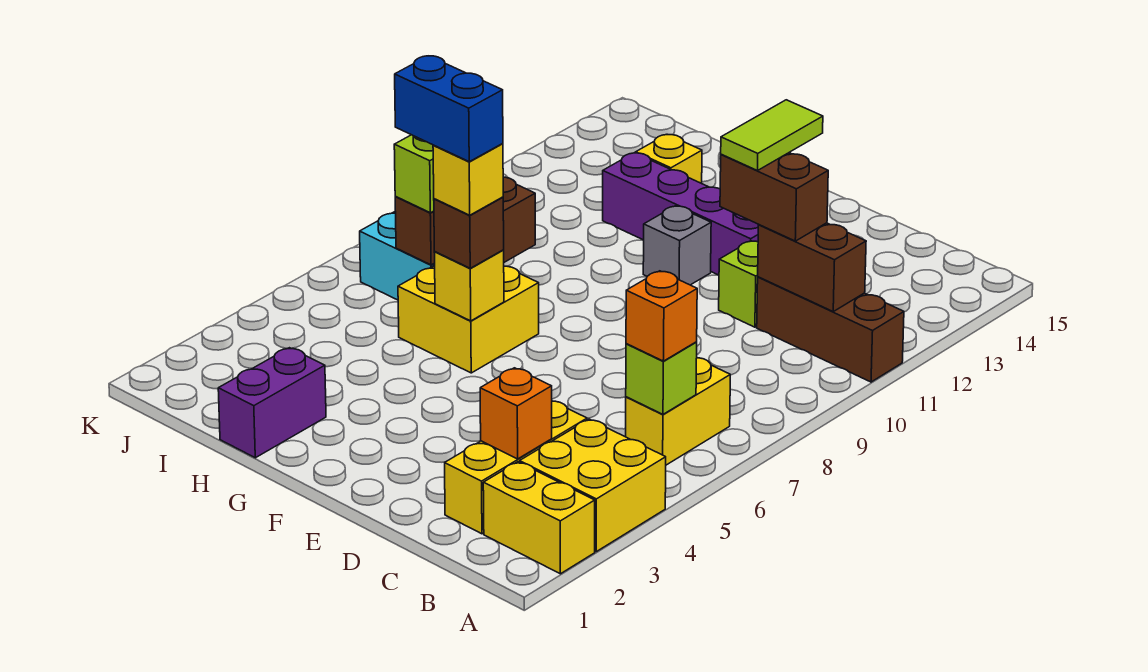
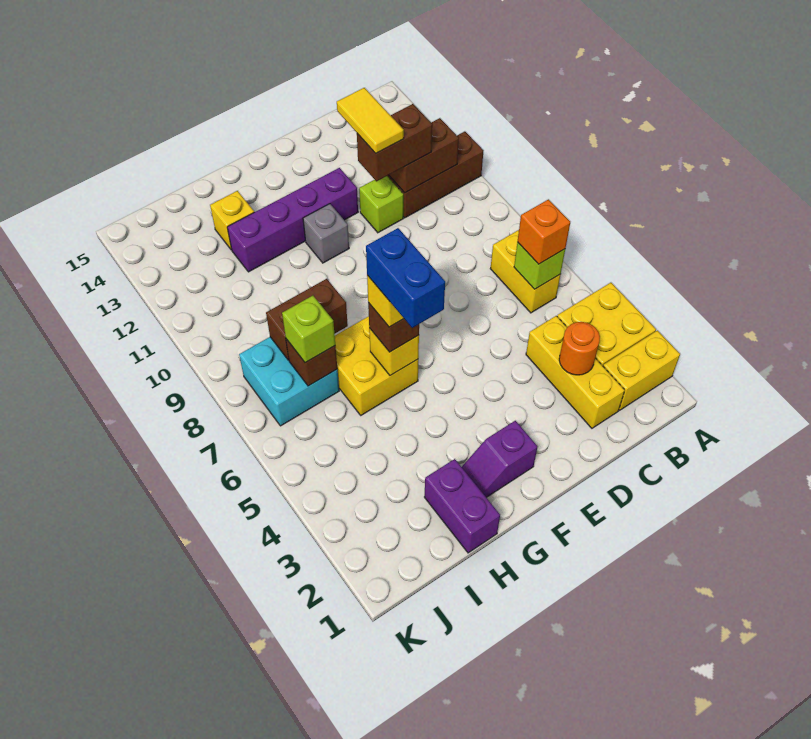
orange brick C3 level 2 -> orange round brick C3 level 2
lime tile D11:D12 level 4 -> yellow tile D11:D12 level 4
none -> purple slope F2:G2 level 1 top F
blue brick G6:H6 level 5 -> blue brick G5:G6 level 5

